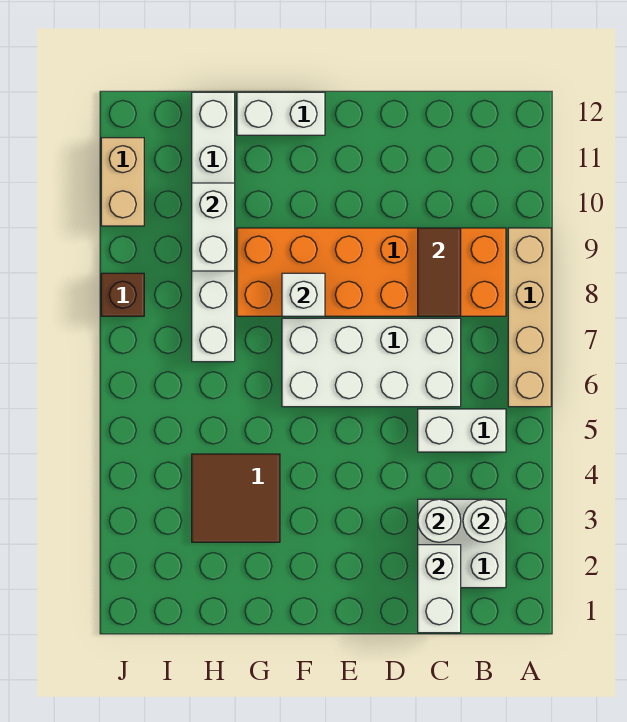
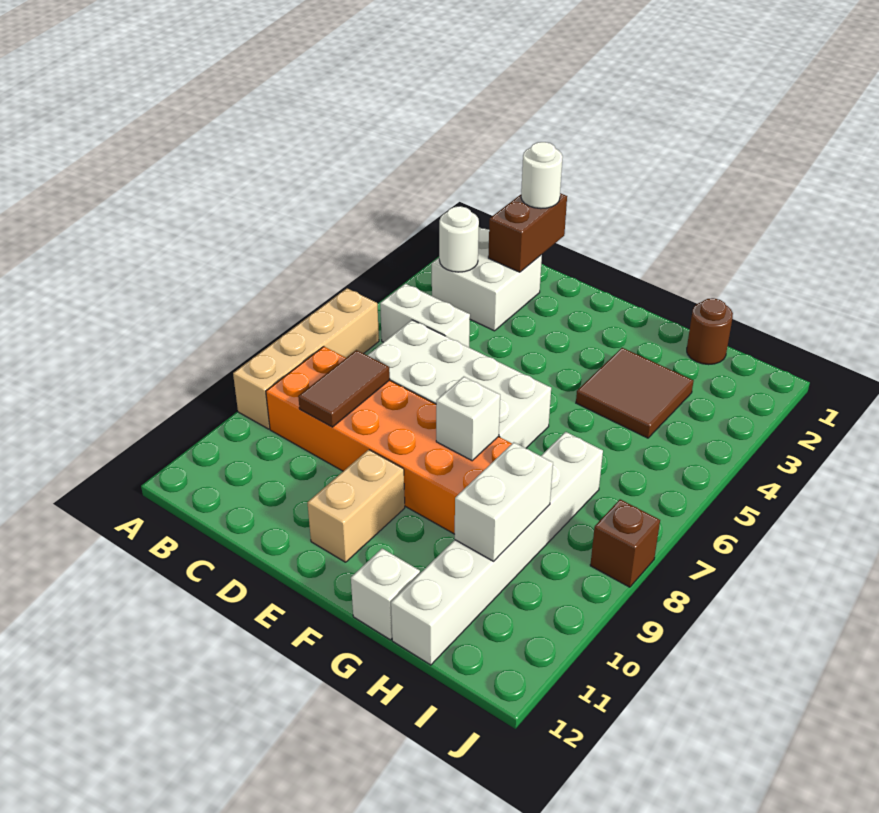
white brick C1:C2 level 2 -> brown brick C1:C2 level 2
white round brick C3 level 2 -> white round brick C1 level 3
white brick F12:G12 level 1 -> white brick G12 level 1
none -> brown round brick H1 level 1
tan brick J10:J11 level 1 -> tan brick E10:E11 level 1

